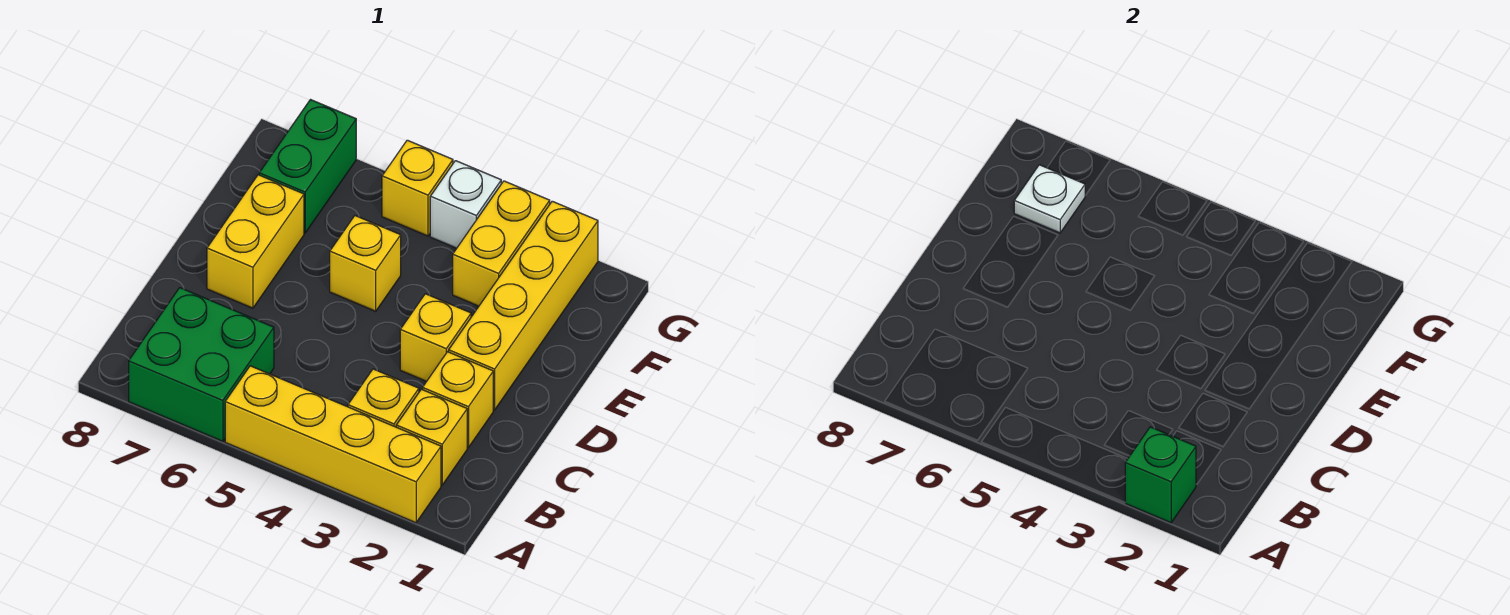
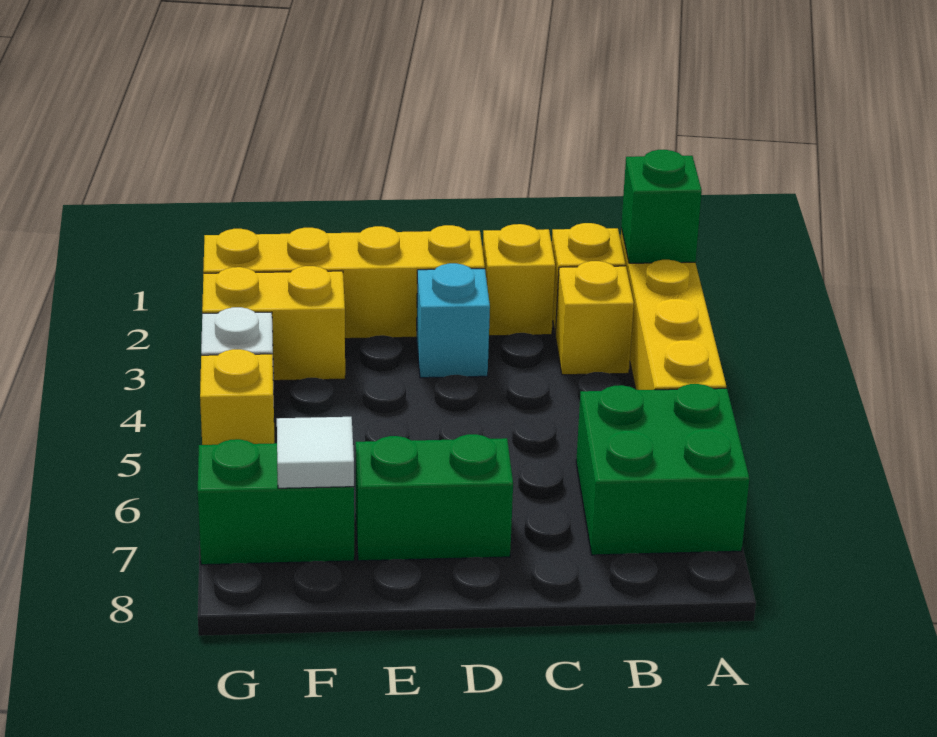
yellow brick D3 level 1 -> cyan brick D3 level 1
yellow brick D7:E7 level 1 -> green brick D7:E7 level 1
yellow brick E5 level 1 -> none
white plate F7 level 2 -> white tile F7 level 2

